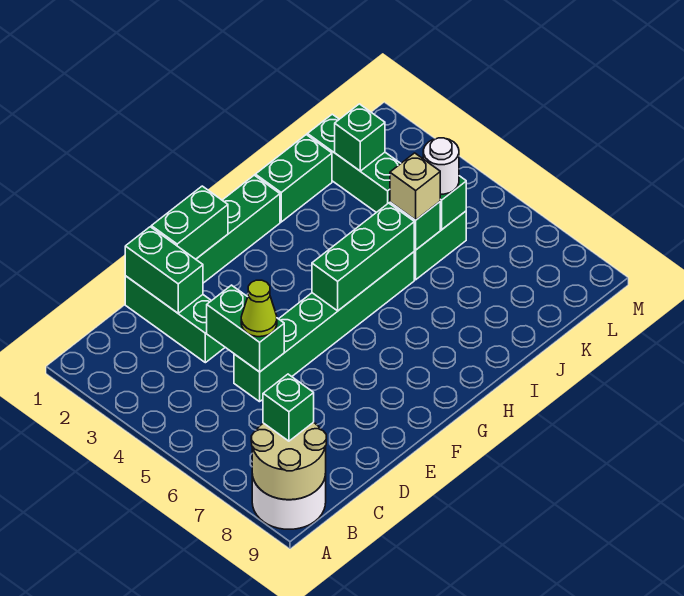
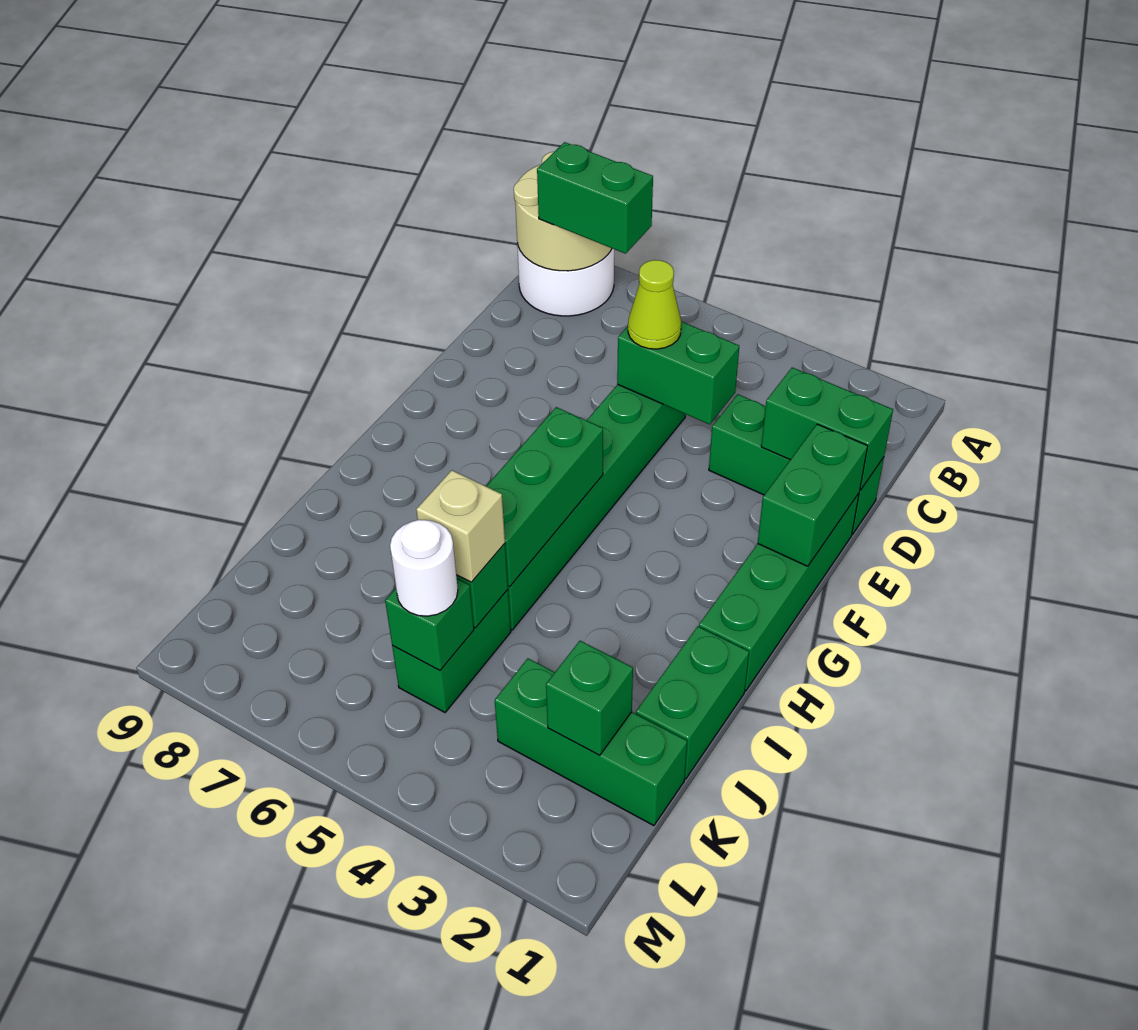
green brick B8 level 3 -> green brick B7:B8 level 3

